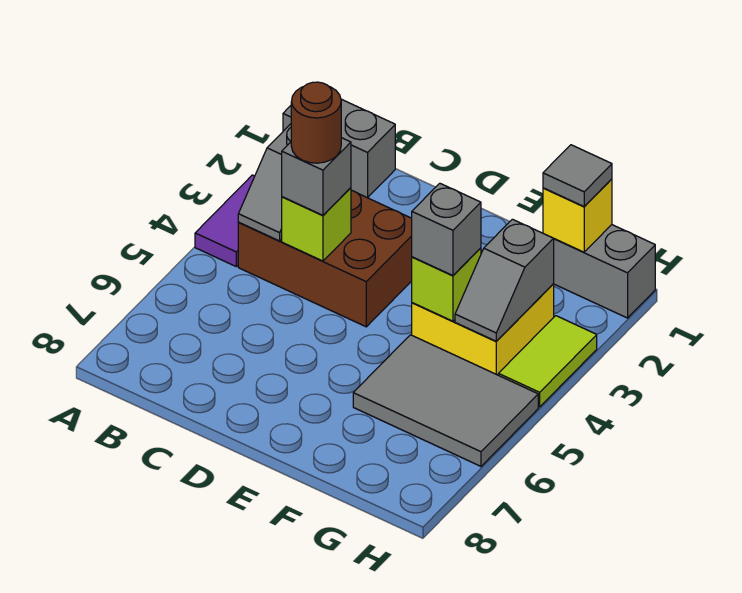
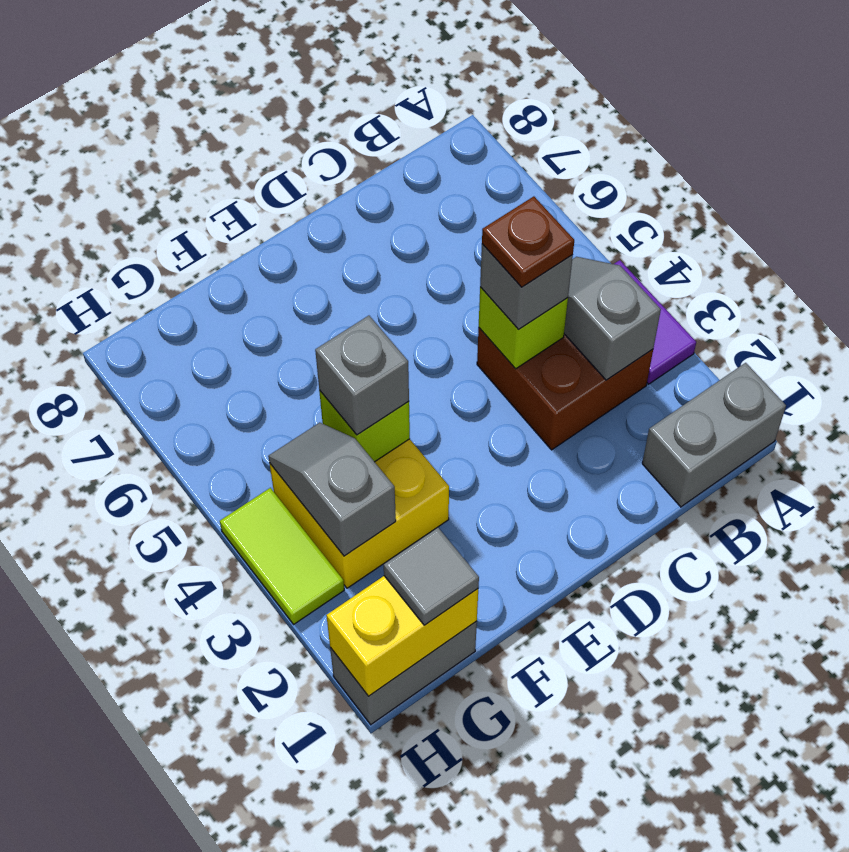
brown brick B3:D4 level 1 -> brown brick B3:C4 level 1
brown round brick C4 level 4 -> brown plate C4 level 4
grey tile F5:H6 level 1 -> none
yellow brick G1 level 2 -> yellow brick G1:H1 level 2

